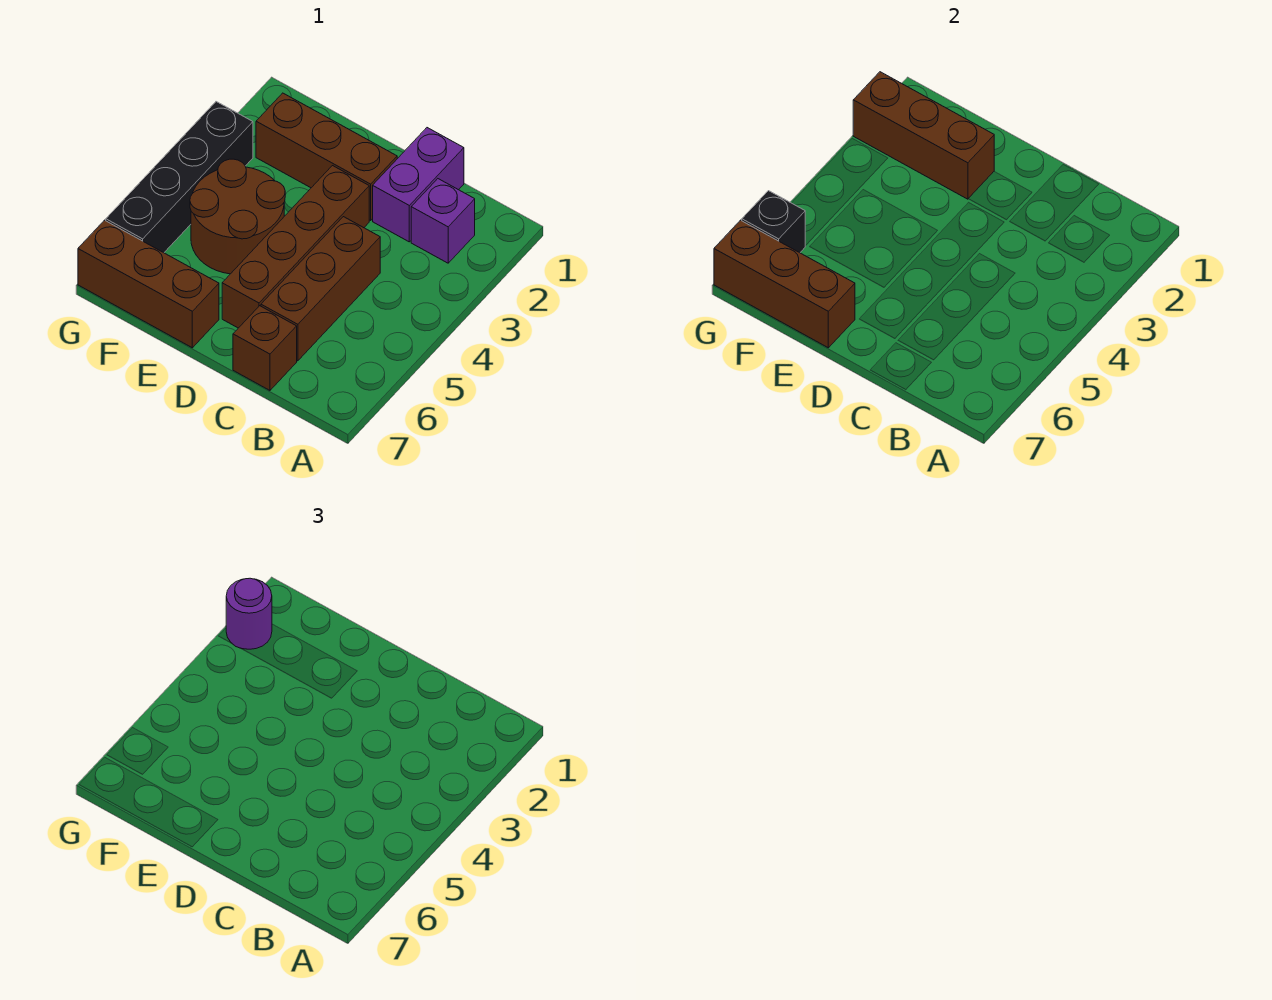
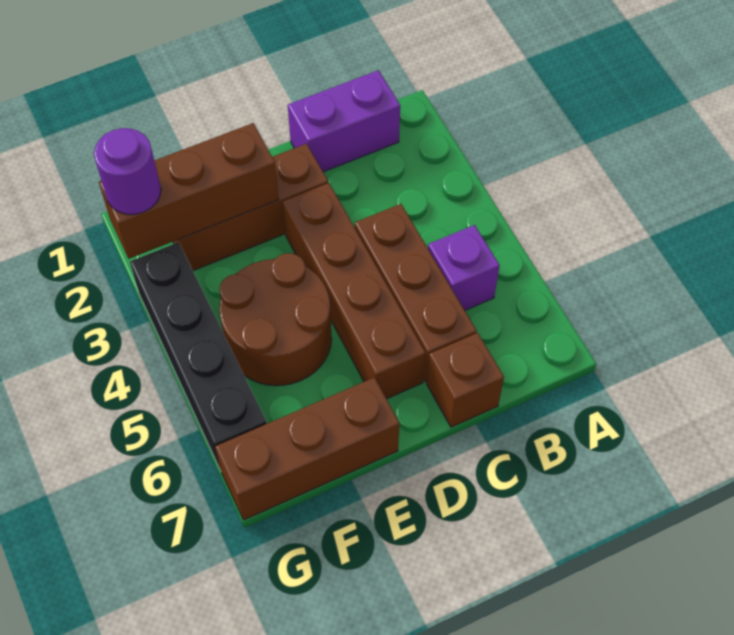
purple brick B2 level 1 -> purple brick B5 level 1
purple brick C1:C2 level 1 -> purple brick B1:C1 level 1
brown brick E7:G7 level 2 -> none
black brick G6 level 2 -> none

